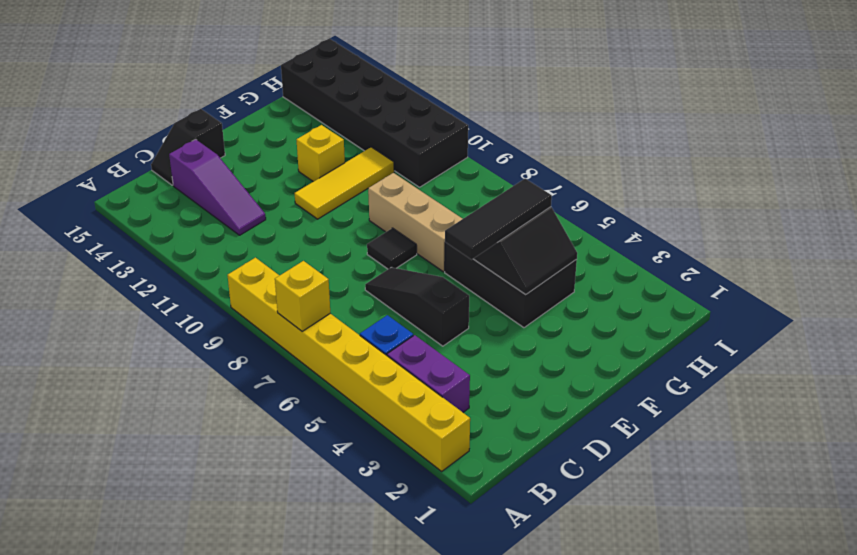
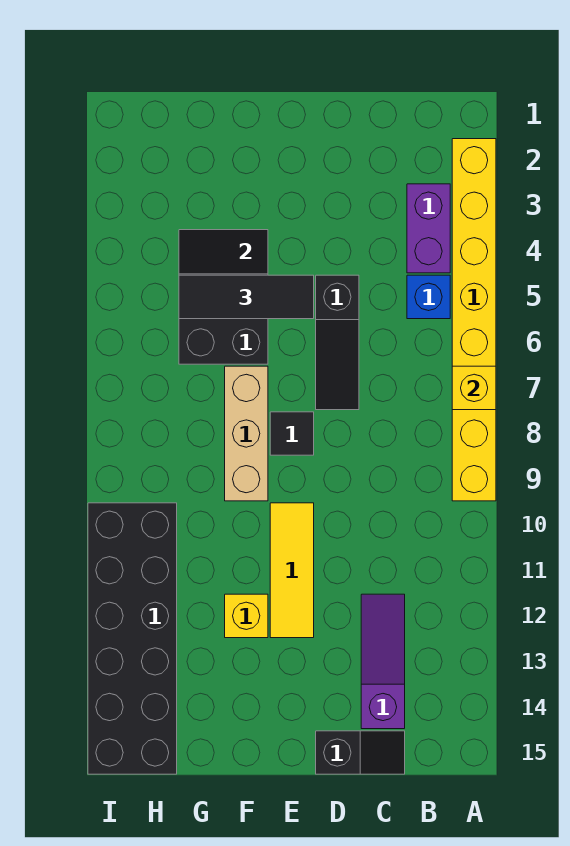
yellow tile E11:G11 level 1 -> yellow tile E10:E12 level 1

